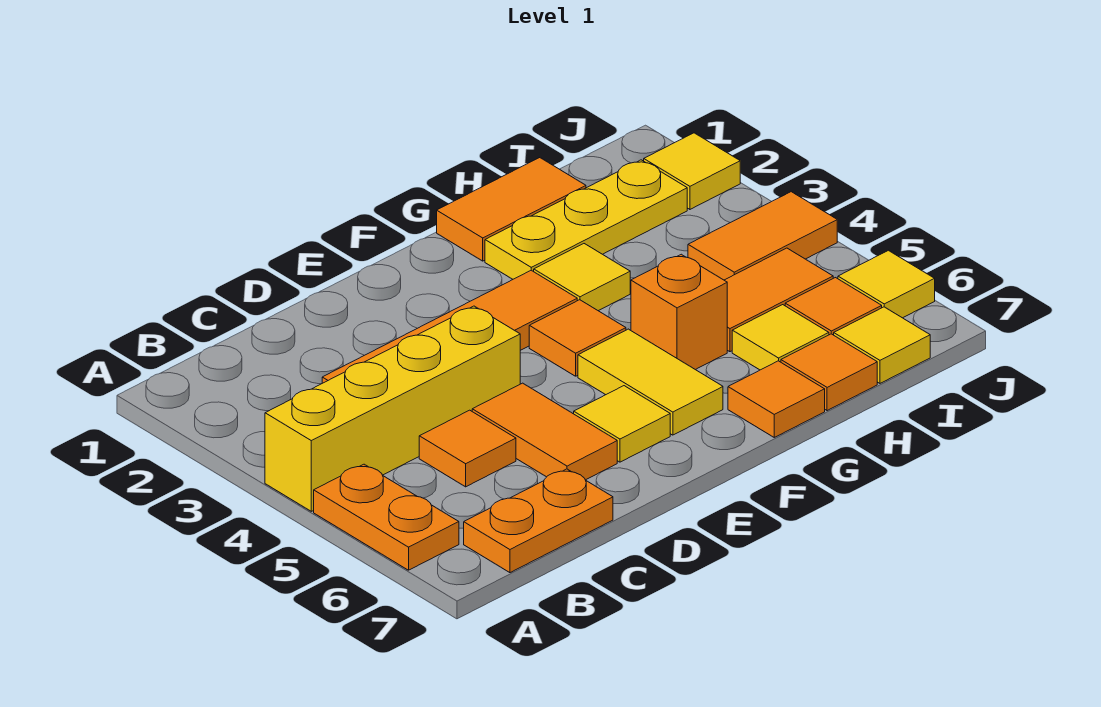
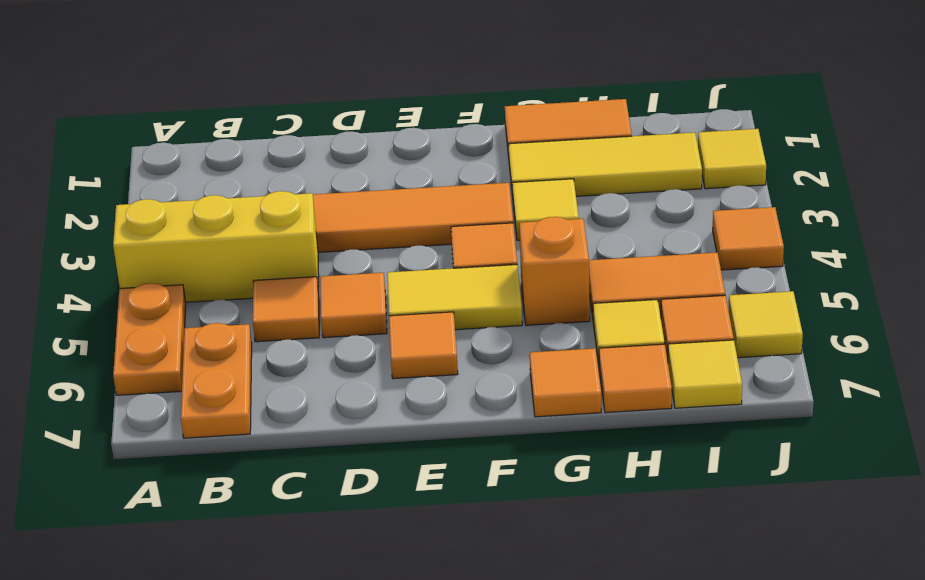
yellow brick A4:D4 level 1 -> yellow brick A4:C4 level 1
orange plate B7:C7 level 1 -> orange plate B6:B7 level 1
orange tile D5:D6 level 1 -> orange tile D5 level 1
yellow tile E6 level 1 -> orange tile E6 level 1
yellow tile F5:F6 level 1 -> yellow tile E5:F5 level 1
yellow plate G2:I2 level 1 -> yellow tile G2:I2 level 1
orange tile I4:J4 level 1 -> orange tile J4 level 1

